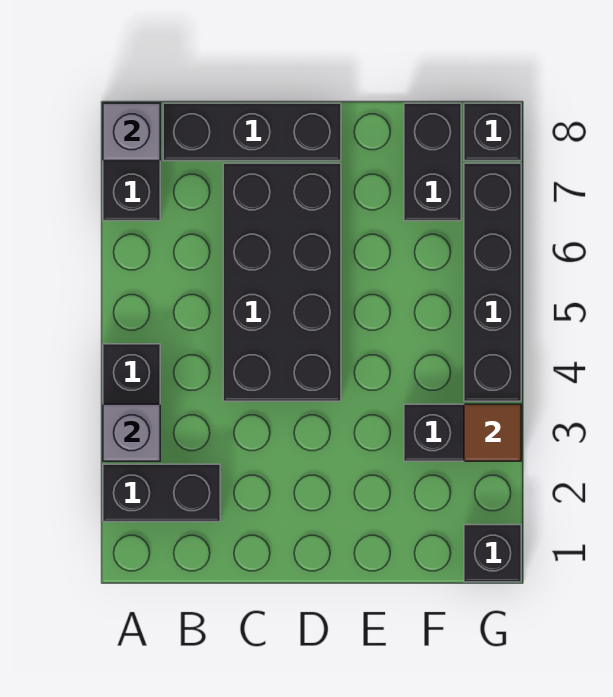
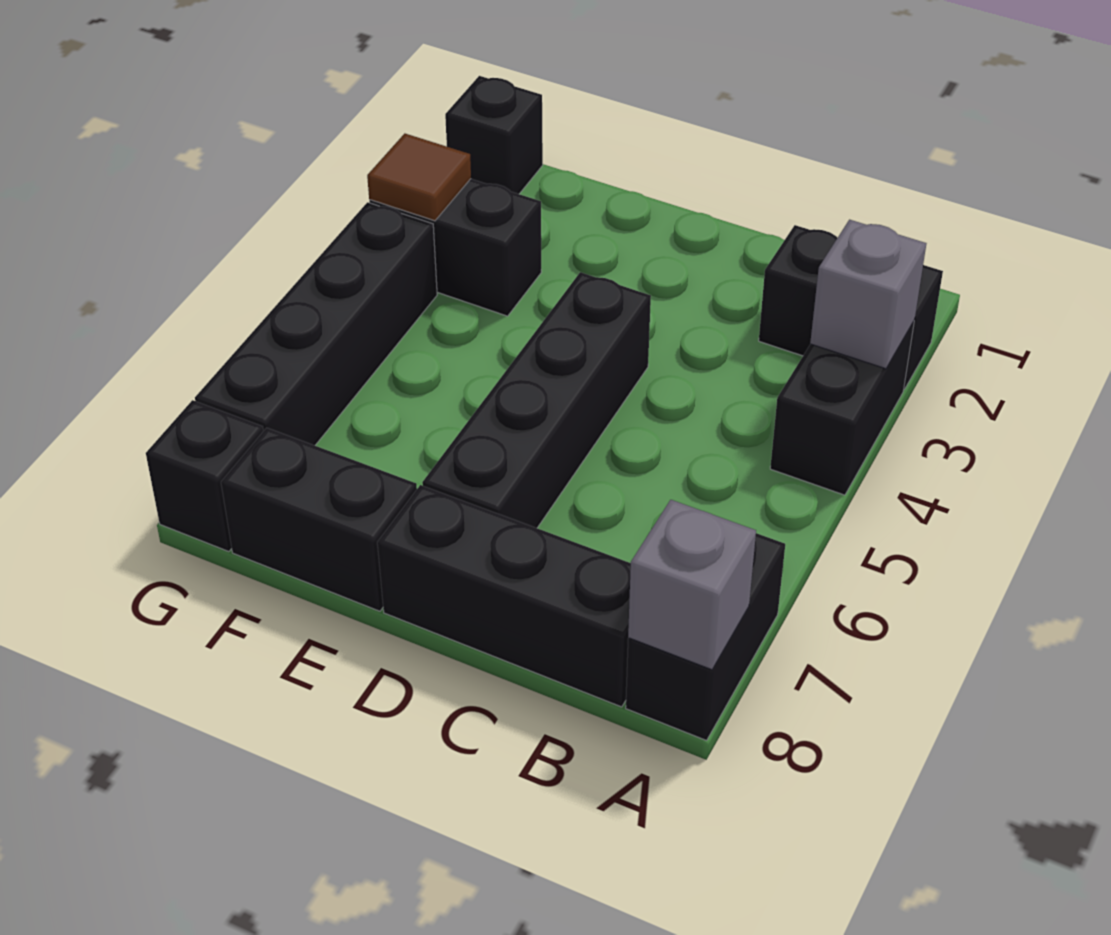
black brick C4:D7 level 1 -> black brick D4:D7 level 1
black brick F7:F8 level 1 -> black brick E8:F8 level 1

